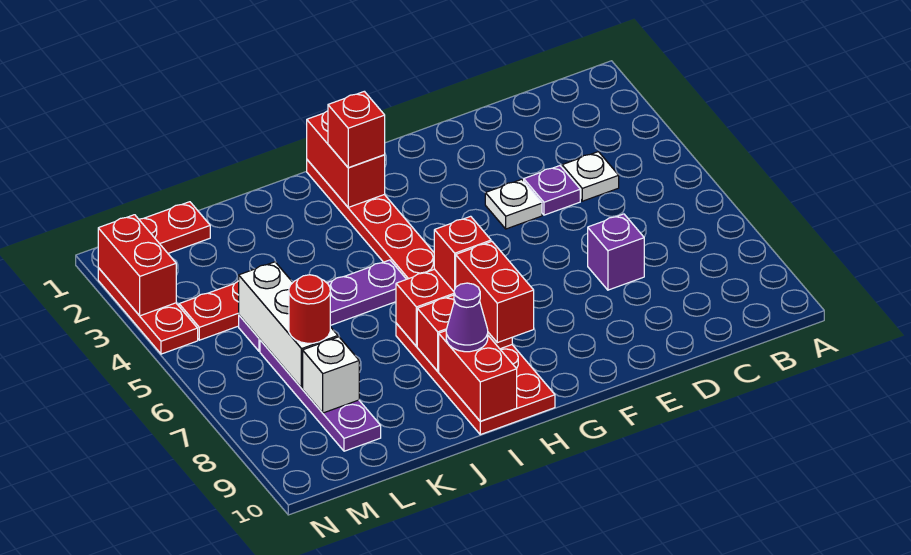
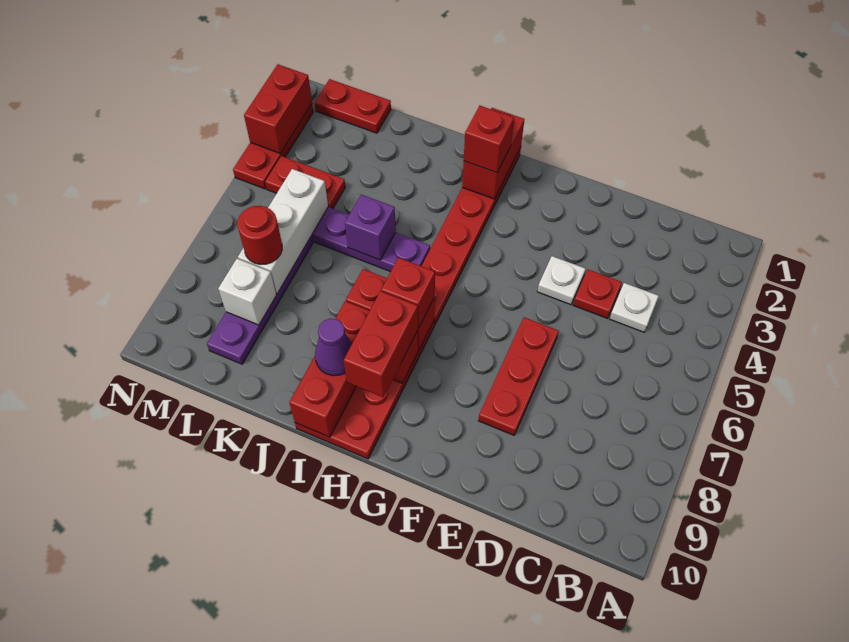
purple plate D4 level 1 -> red plate D4 level 1
purple brick D7 level 1 -> purple brick J5 level 2
none -> red plate E6:E8 level 1

